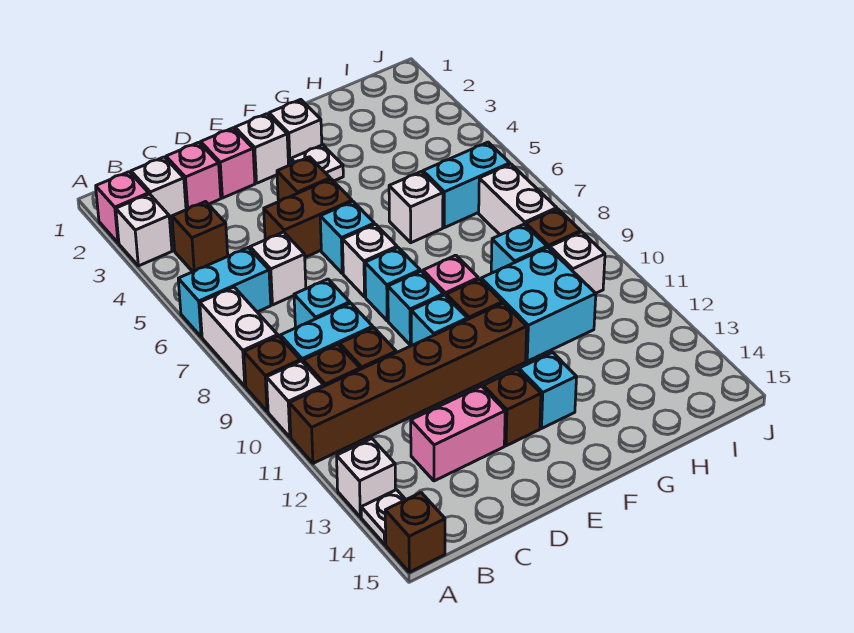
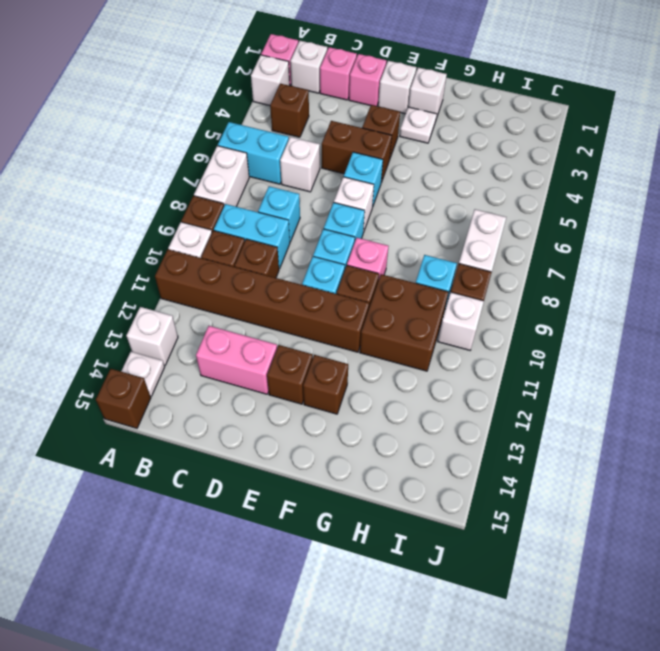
cyan brick F13 level 1 -> brown brick F13 level 1
white brick G6 level 1 -> none
cyan brick G10:H11 level 1 -> brown brick G10:H11 level 1
cyan brick H6:I6 level 1 -> none

